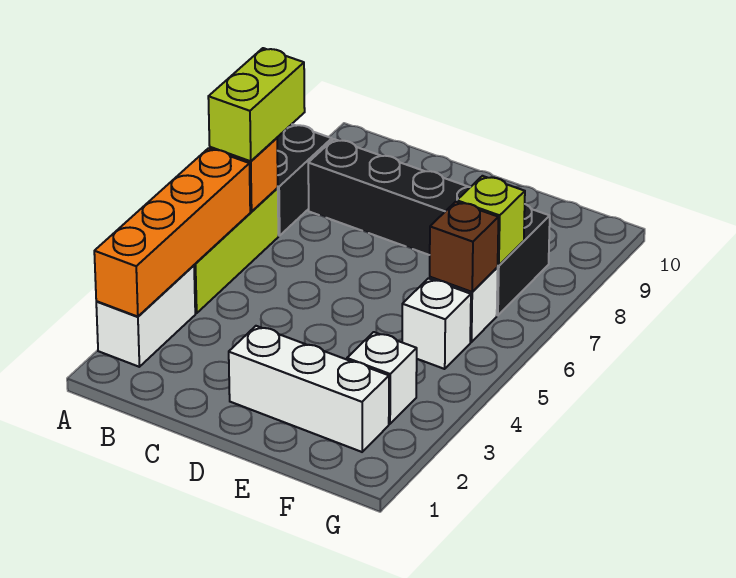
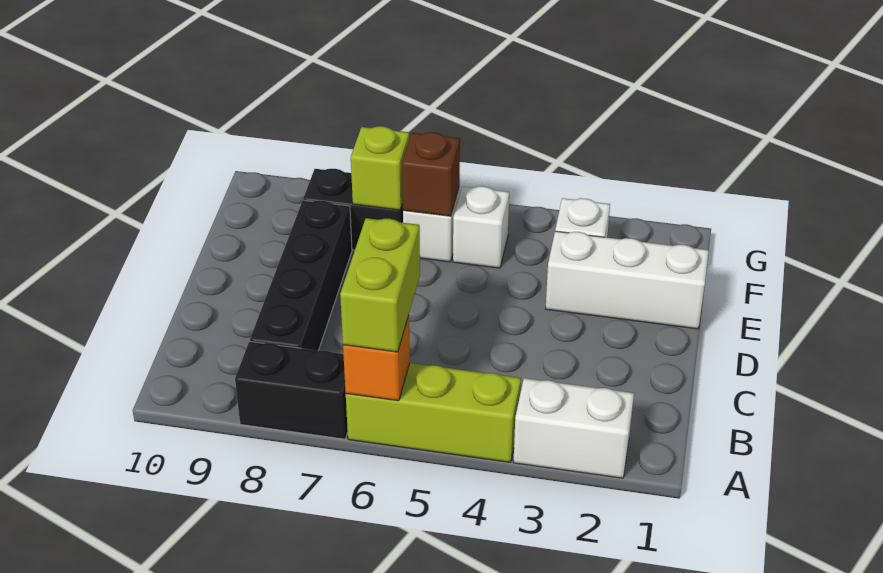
orange brick A2:A5 level 2 -> none
lime brick A6:A7 level 3 -> lime brick A6:B6 level 3
white brick D2:F2 level 1 -> white brick E1:E3 level 1

